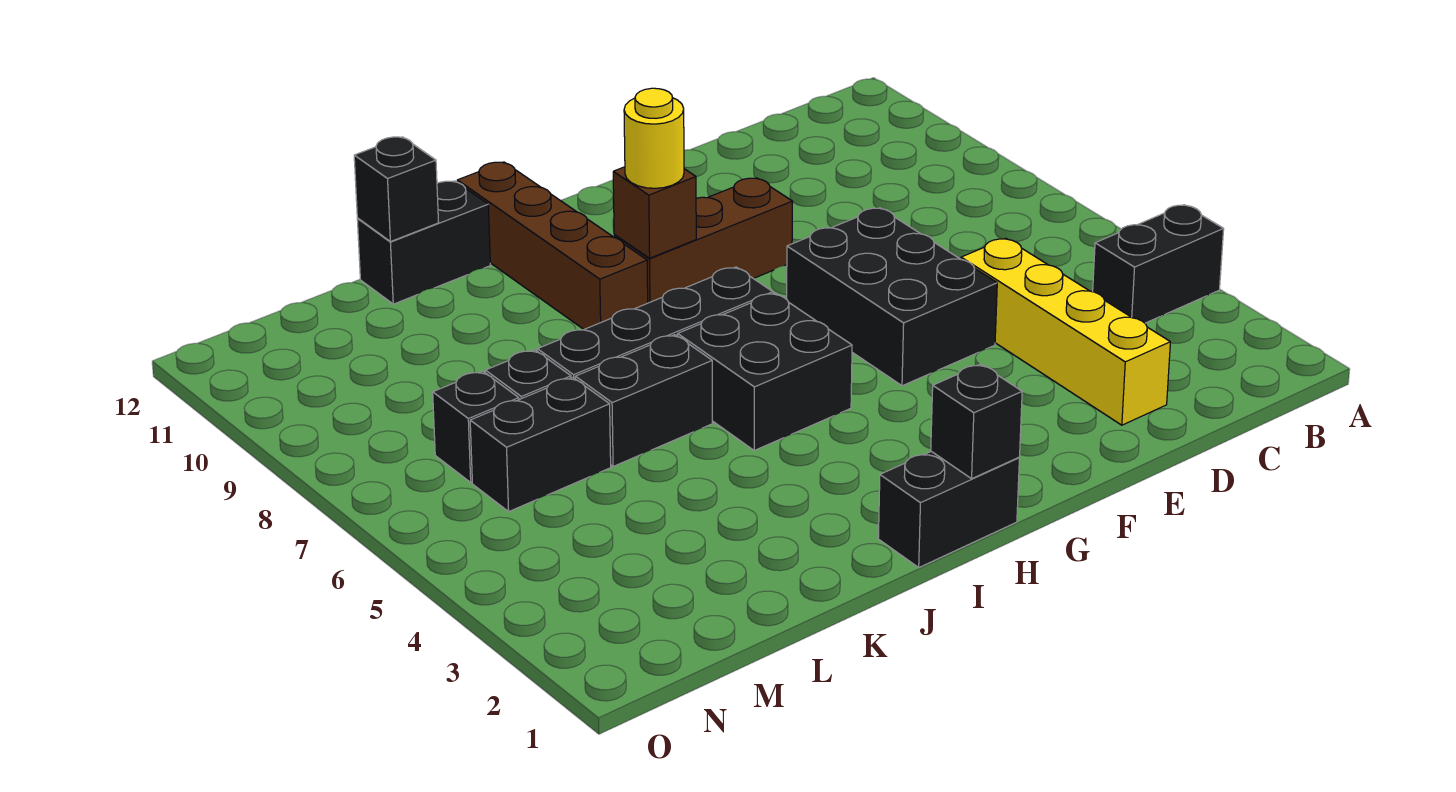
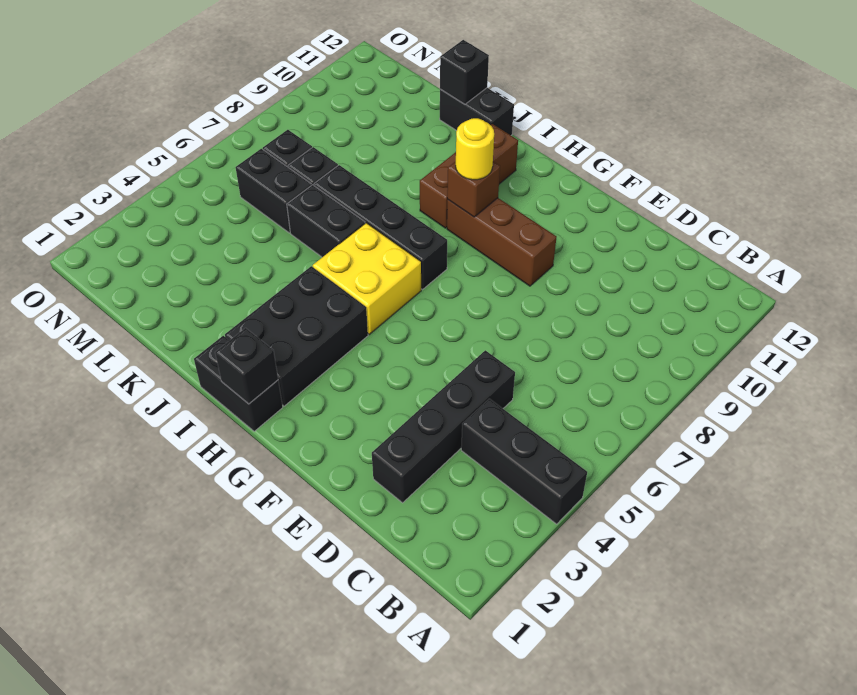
black brick A4:B4 level 1 -> black brick A4:C4 level 1
yellow brick D2:D5 level 1 -> black brick D2:D5 level 1
black brick E5:F7 level 1 -> black brick H2:I4 level 1
black brick H5:I6 level 1 -> yellow brick H5:I6 level 1
brown brick I9:I12 level 1 -> brown brick I9:I11 level 1

